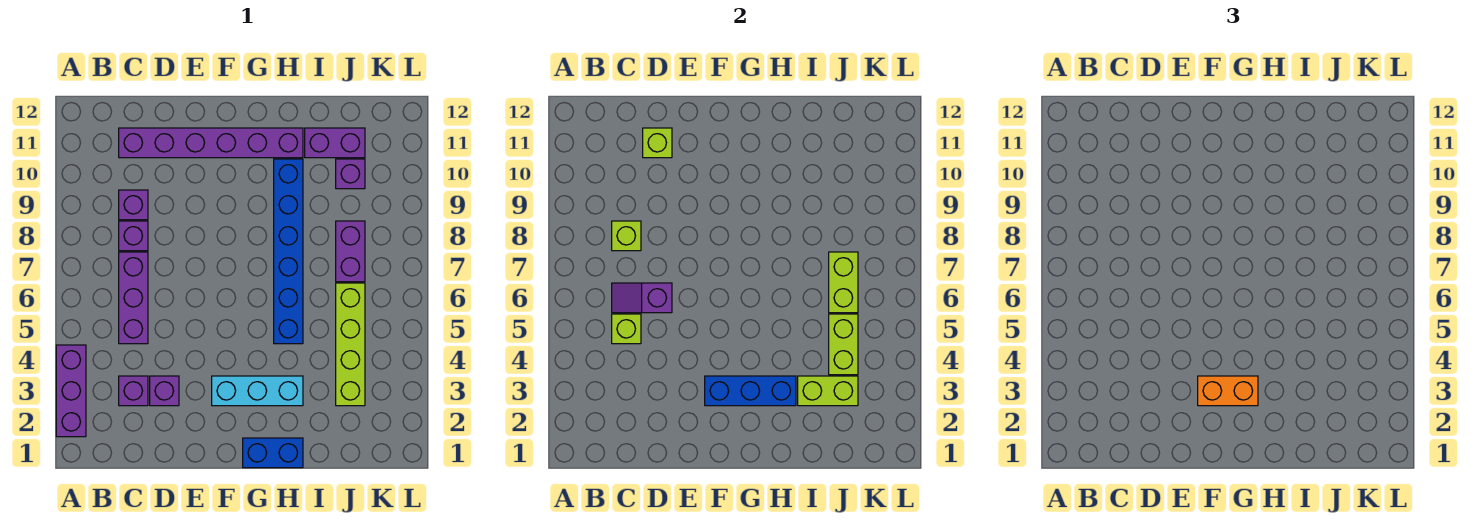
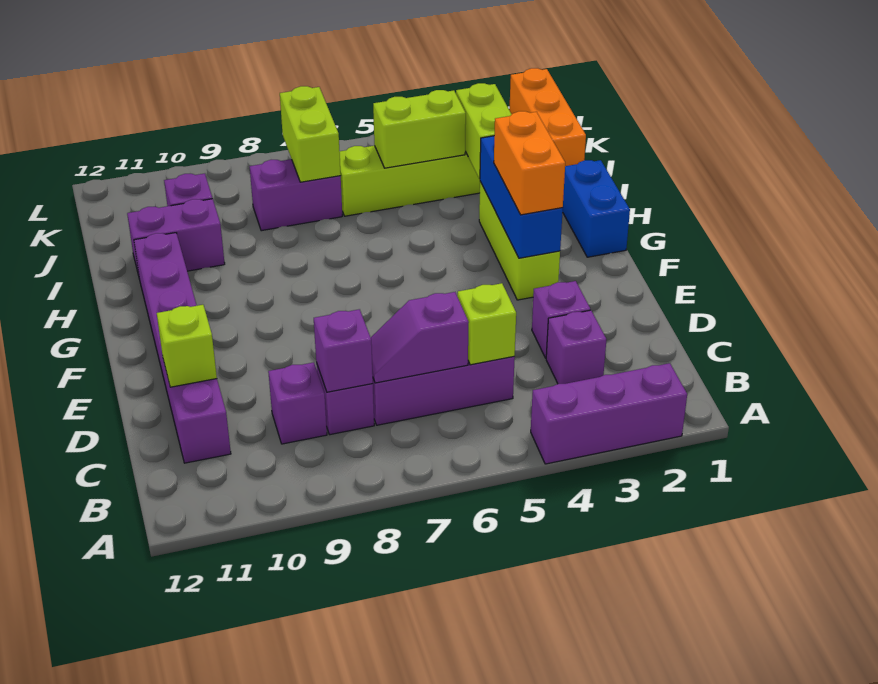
purple slope C6:D6 level 2 top D -> purple slope C6:C7 level 2 top 6
lime brick C8 level 2 -> purple brick C8 level 2
cyan brick F3:H3 level 1 -> lime brick F3:H3 level 1
blue brick H5:H10 level 1 -> none
purple brick I11:J11 level 1 -> purple brick I10:I11 level 1
none -> orange brick J1:L1 level 1
lime brick J6:J7 level 2 -> lime brick J7:K7 level 2

